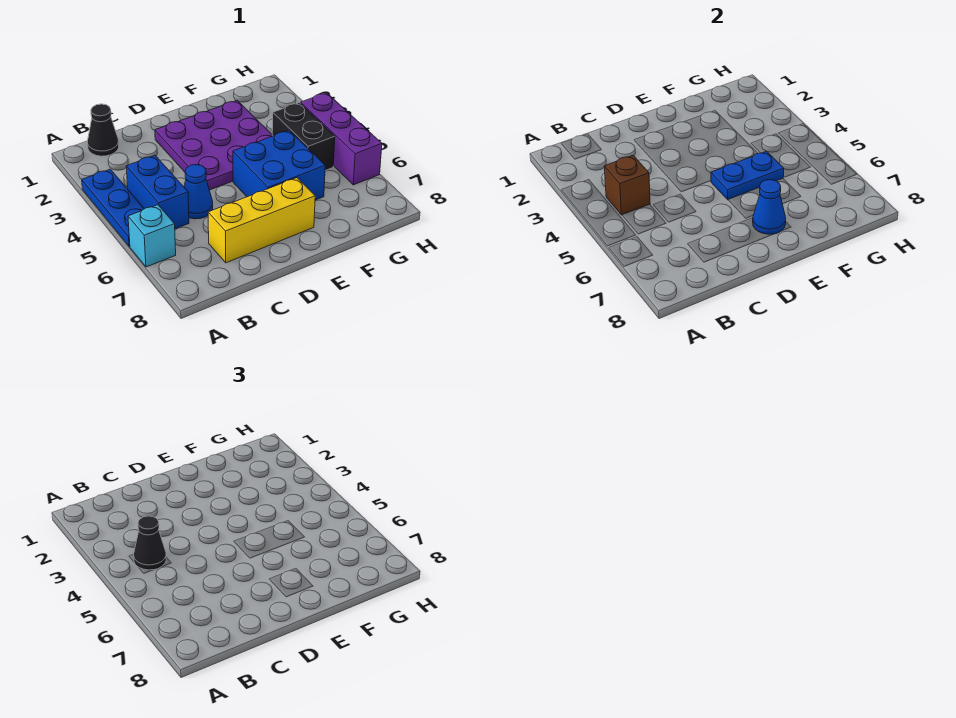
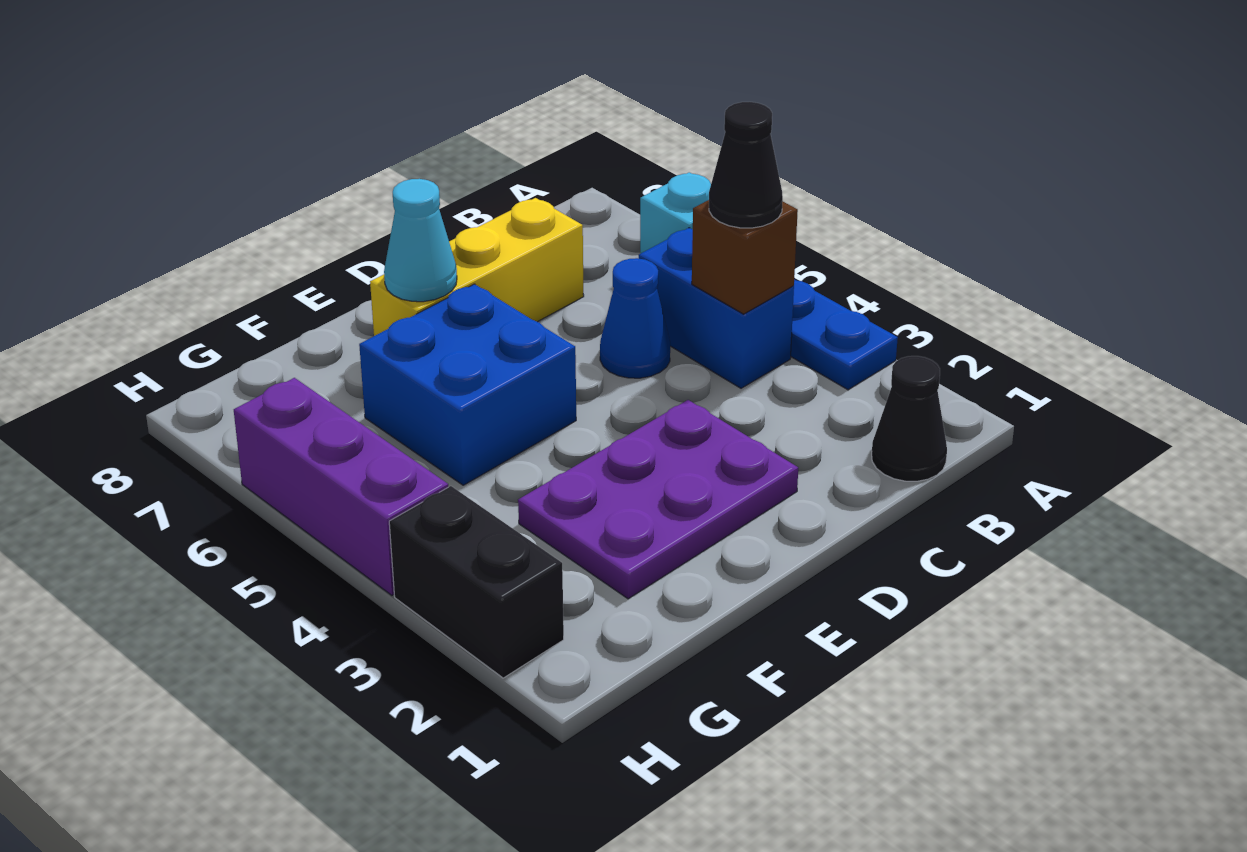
purple plate D2:F4 level 1 -> purple plate D2:F3 level 1
blue plate E5:F5 level 2 -> none
blue cone E7 level 2 -> cyan cone E7 level 2
black brick G4:G5 level 1 -> black brick H2:H3 level 1

